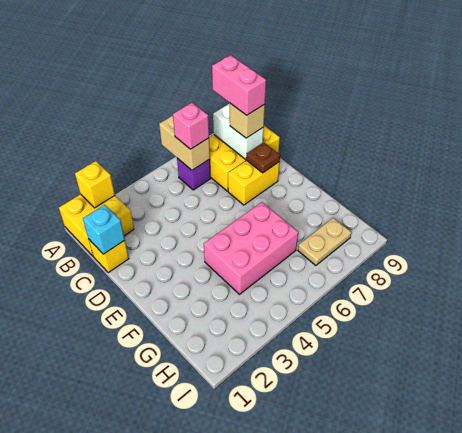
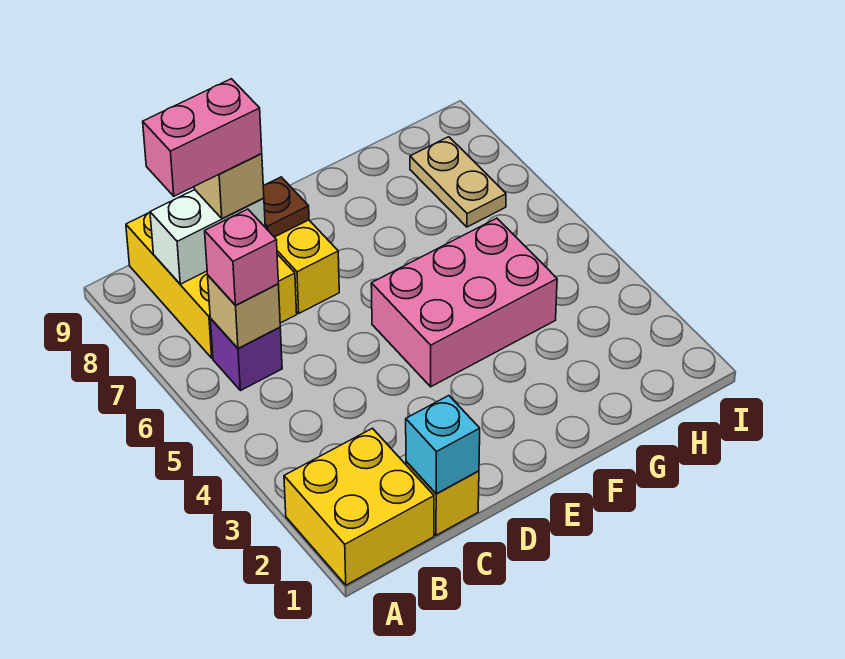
yellow brick A2 level 2 -> none
tan brick A6:B6 level 2 -> tan brick B6 level 2
pink brick F4:G6 level 1 -> pink brick E4:G5 level 1

